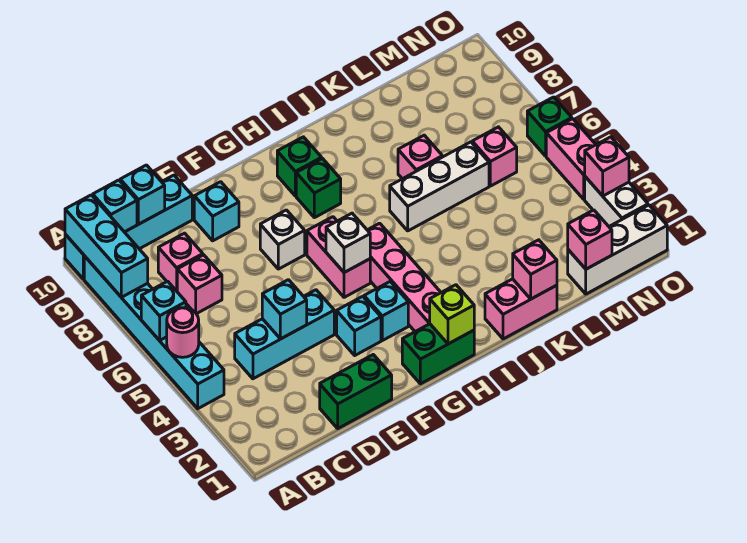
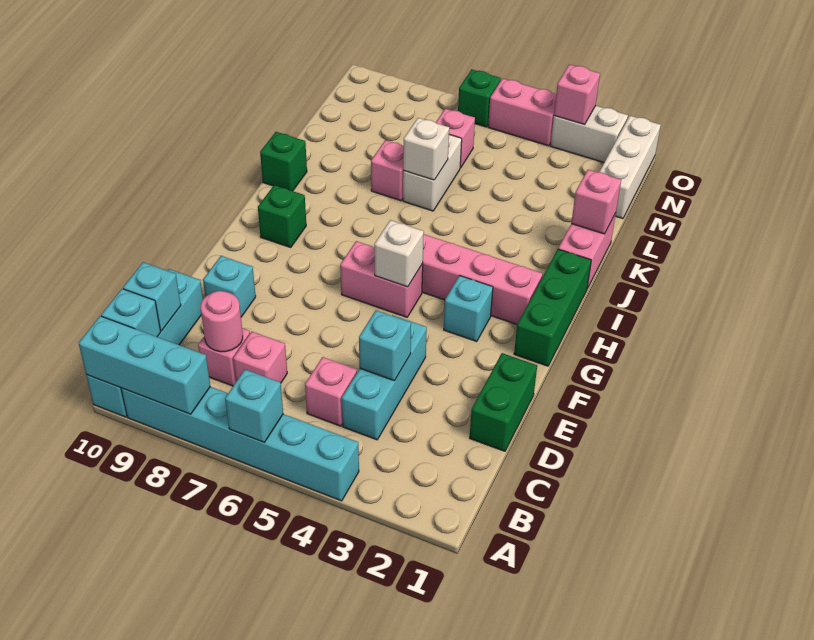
pink round brick A5 level 2 -> pink round brick C8 level 2
cyan brick F3 level 1 -> none
white brick F7 level 1 -> white brick K6 level 2
green brick G1:H1 level 1 -> green brick G1:I1 level 1
lime brick H1 level 2 -> none
green brick H8 level 1 -> green brick J10 level 1
white brick J6:L6 level 1 -> white brick K6:L6 level 1
pink brick M1 level 2 -> pink brick C5 level 1

